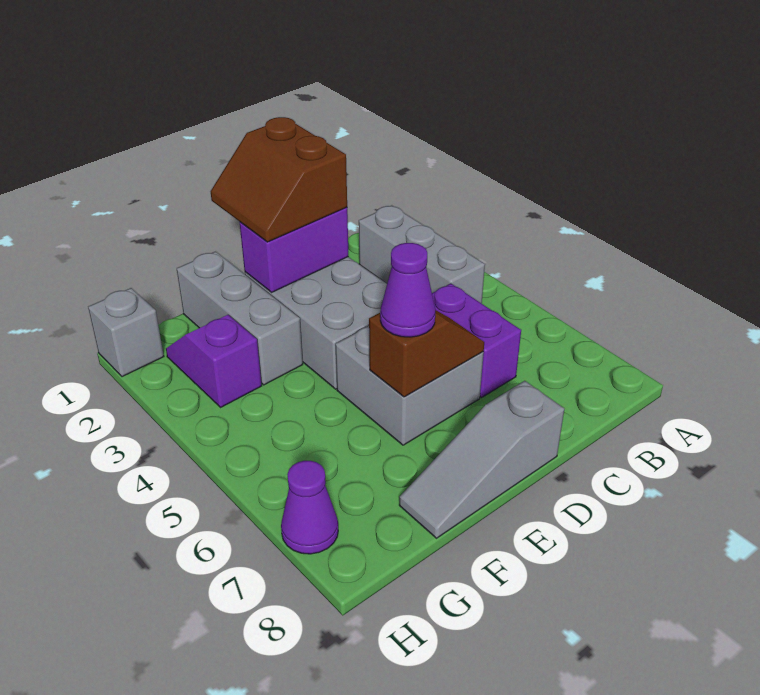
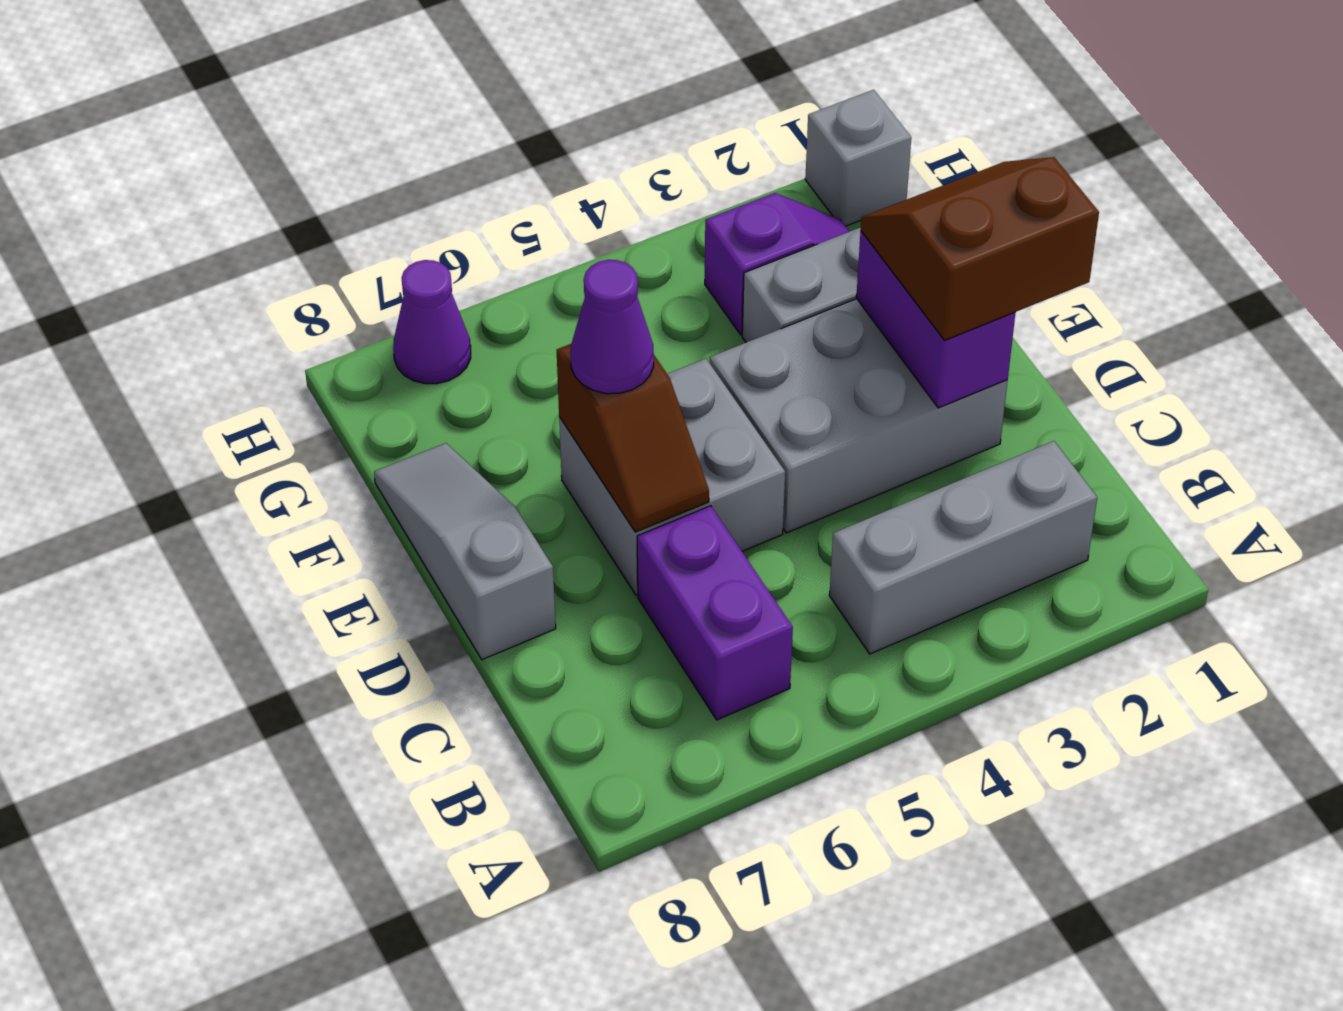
purple brick C5:C6 level 1 -> purple brick B6:C6 level 1

